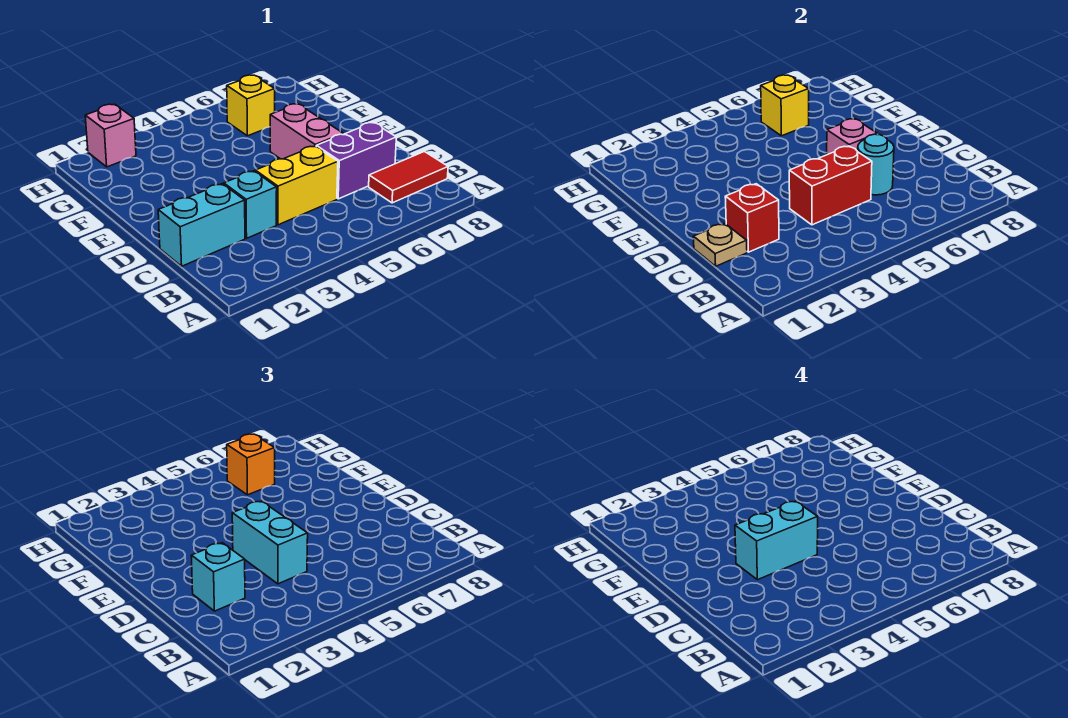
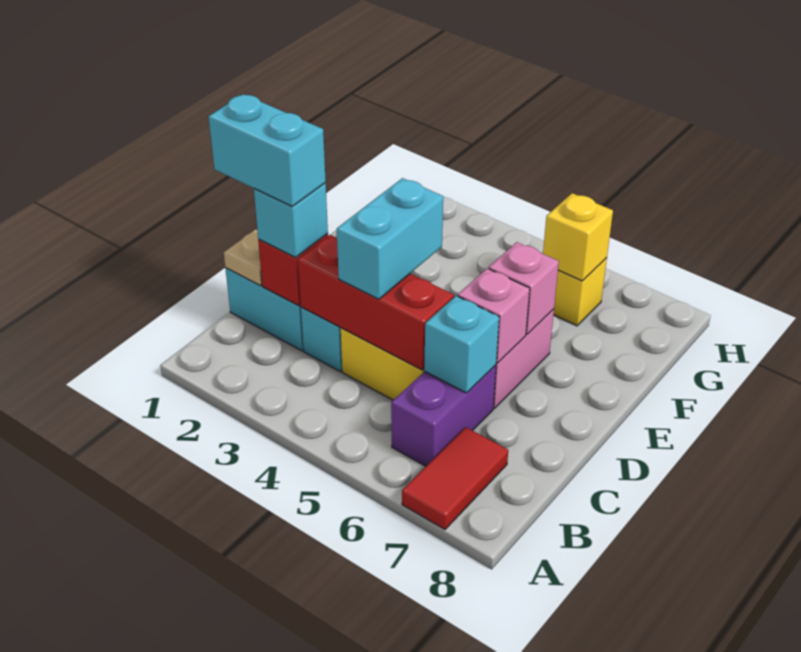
red tile B7:B8 level 1 -> red tile A7:B7 level 1
red brick C4:C5 level 2 -> red brick C3:C5 level 2
purple brick C6:C7 level 1 -> purple brick B6:C6 level 1
cyan round brick C6 level 2 -> cyan brick C6 level 2
cyan brick D3:D4 level 4 -> cyan brick C1:C2 level 4
orange brick G6 level 3 -> none
pink brick H2 level 1 -> pink brick E6 level 2

